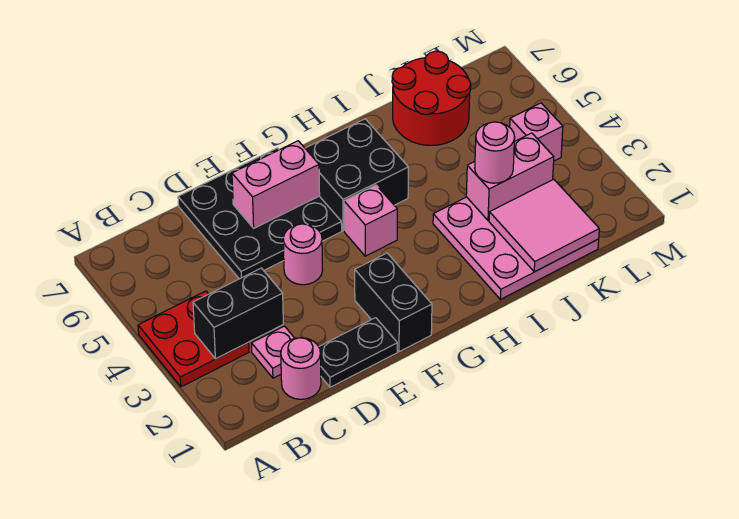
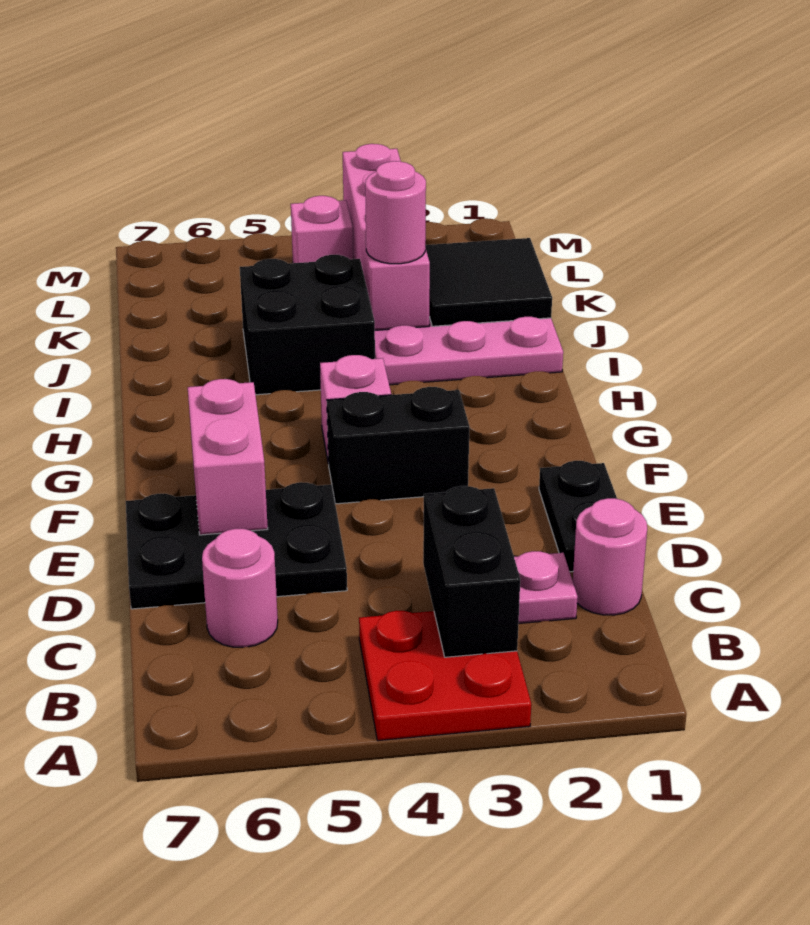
black plate D5:F7 level 1 -> black plate D5:E7 level 1
pink round brick E4 level 1 -> pink round brick C6 level 1
black brick F1:F2 level 1 -> black brick F3:F4 level 1
black brick G5:H6 level 1 -> black brick I4:J5 level 1
pink tile J1:K2 level 2 -> black tile J1:K2 level 2
pink brick J3:K3 level 2 -> pink brick J3:M3 level 2
red round brick J6:K7 level 1 -> none

